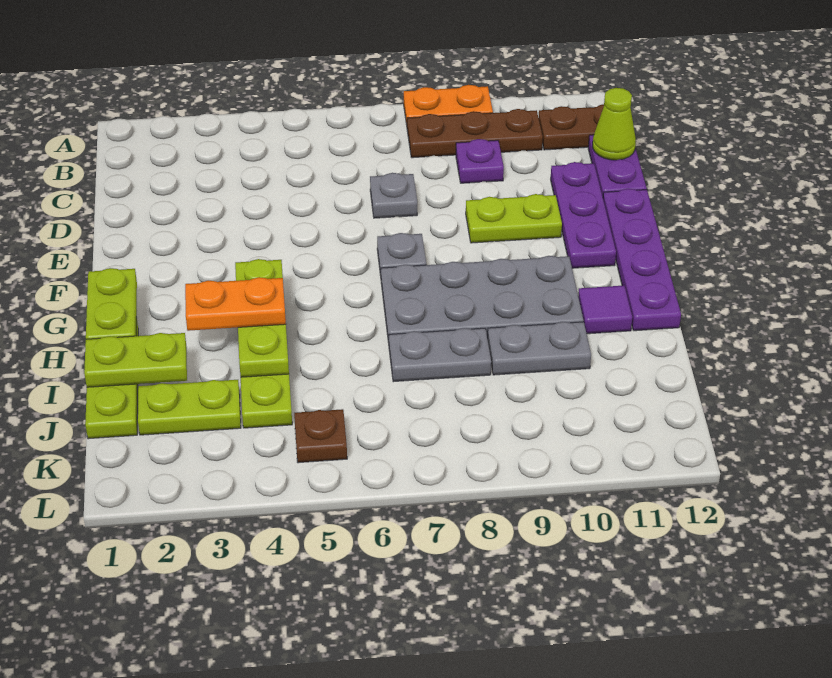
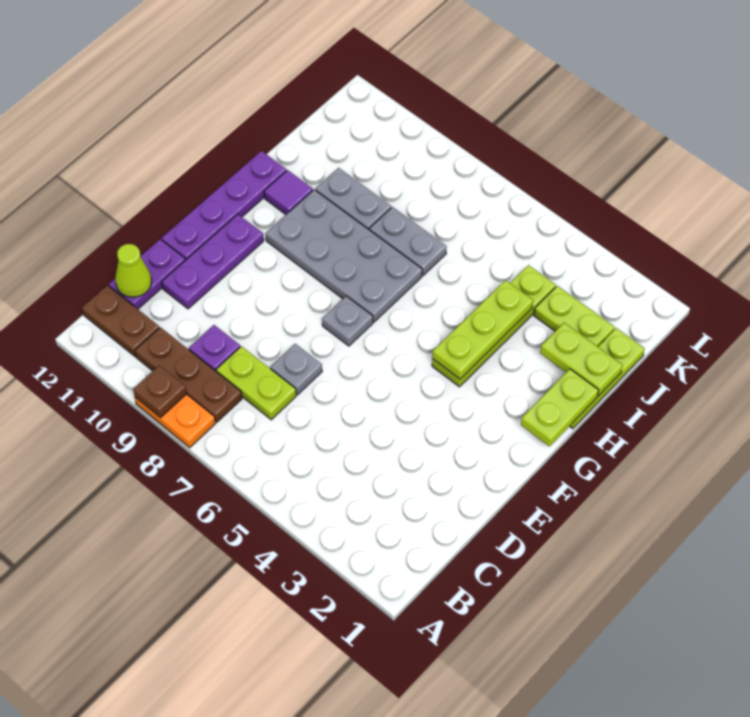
lime plate E9:E10 level 1 -> lime plate C7:C8 level 1
orange plate H3:H4 level 3 -> none
brown plate K5 level 1 -> brown plate A9 level 2

